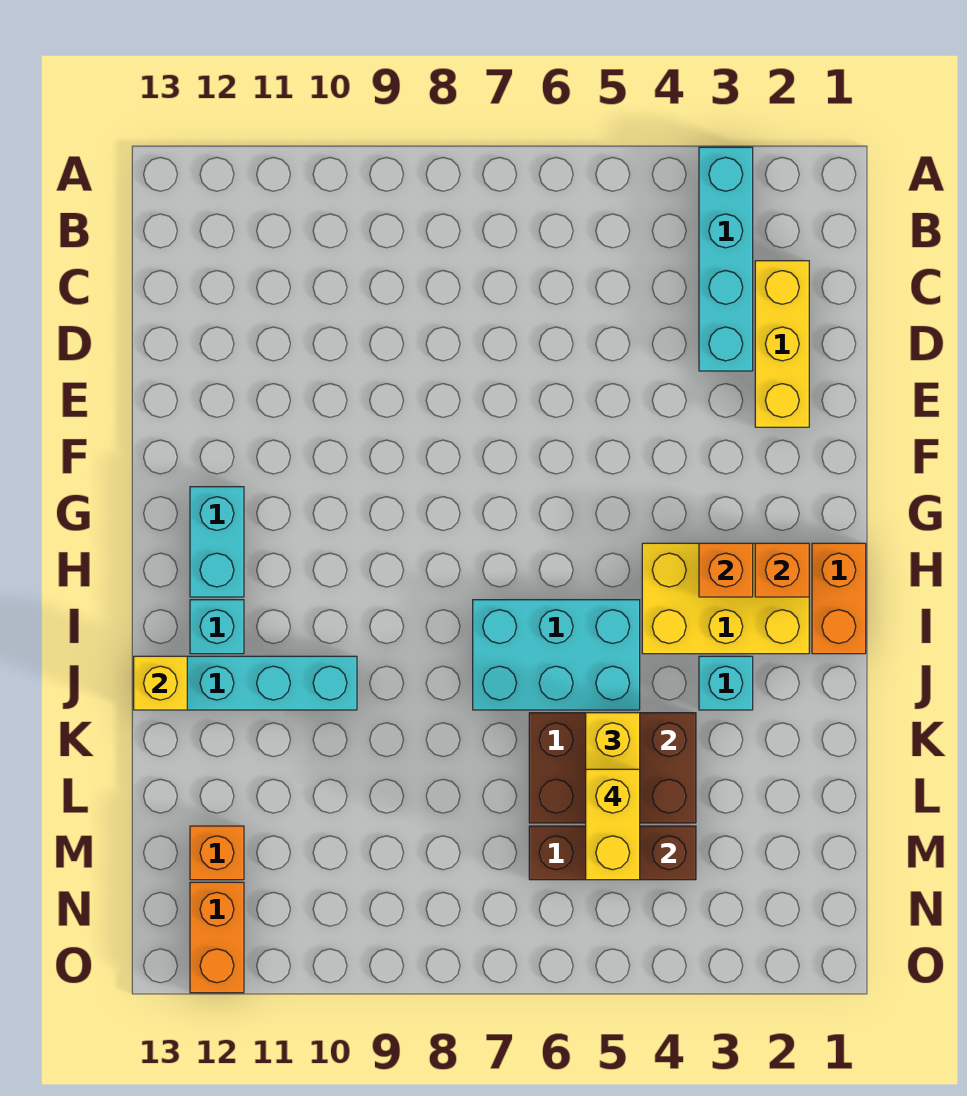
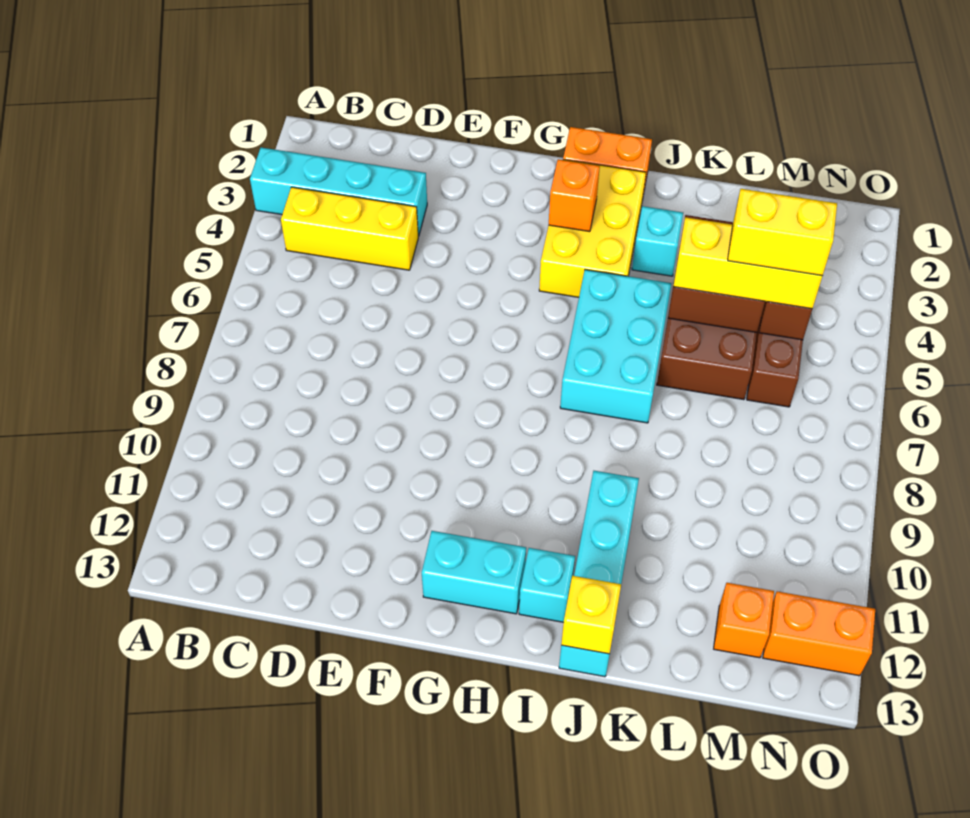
yellow brick C2:E2 level 1 -> yellow brick B4:D4 level 1
orange brick H2 level 2 -> none

